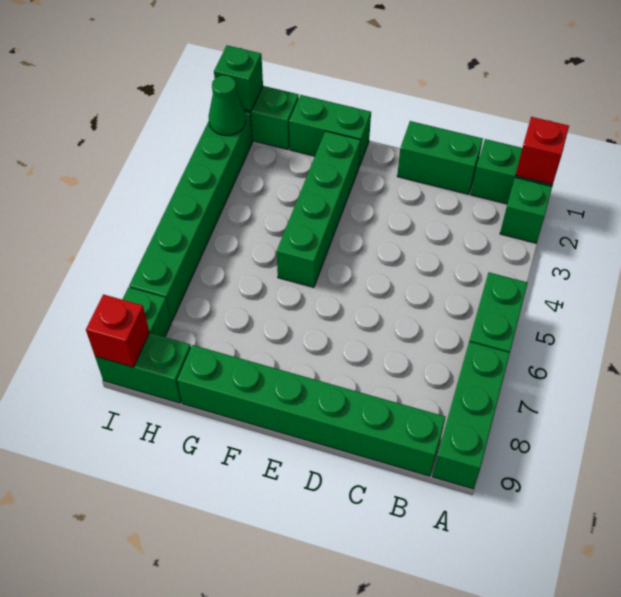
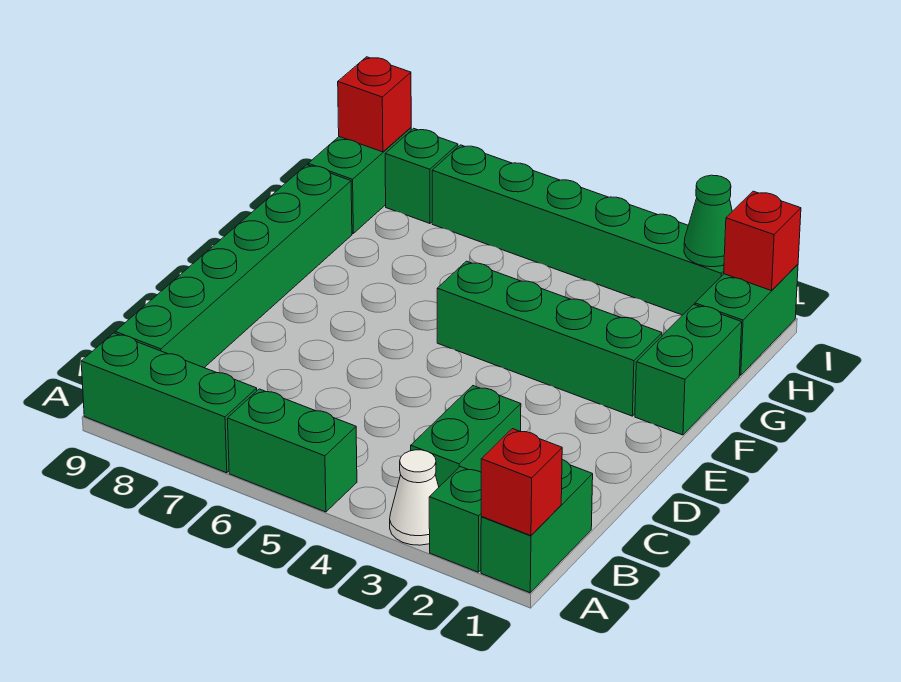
none -> white cone A3 level 1
green brick C1:D1 level 1 -> green brick B3:C3 level 1
green brick I1 level 2 -> red brick I1 level 2

